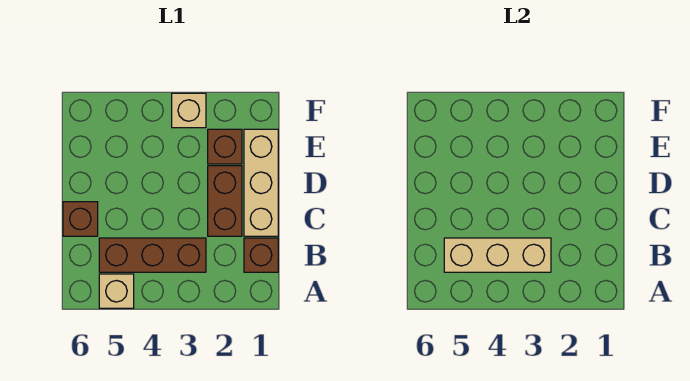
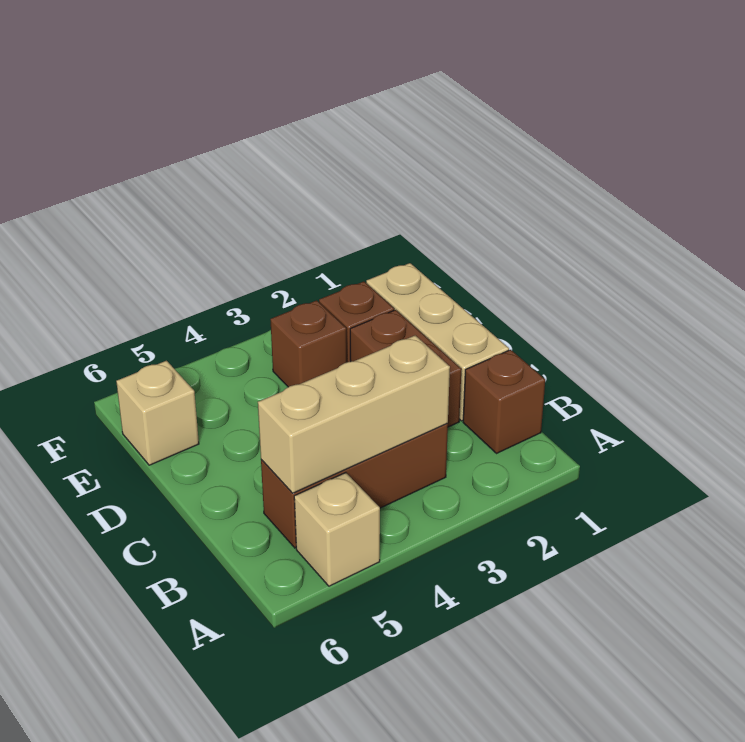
brown brick C6 level 1 -> brown brick E3 level 1
tan brick F3 level 1 -> tan brick E6 level 1

